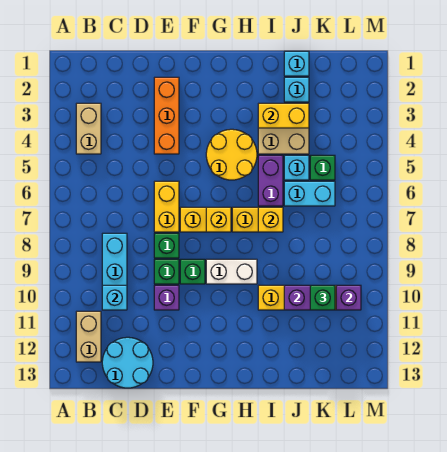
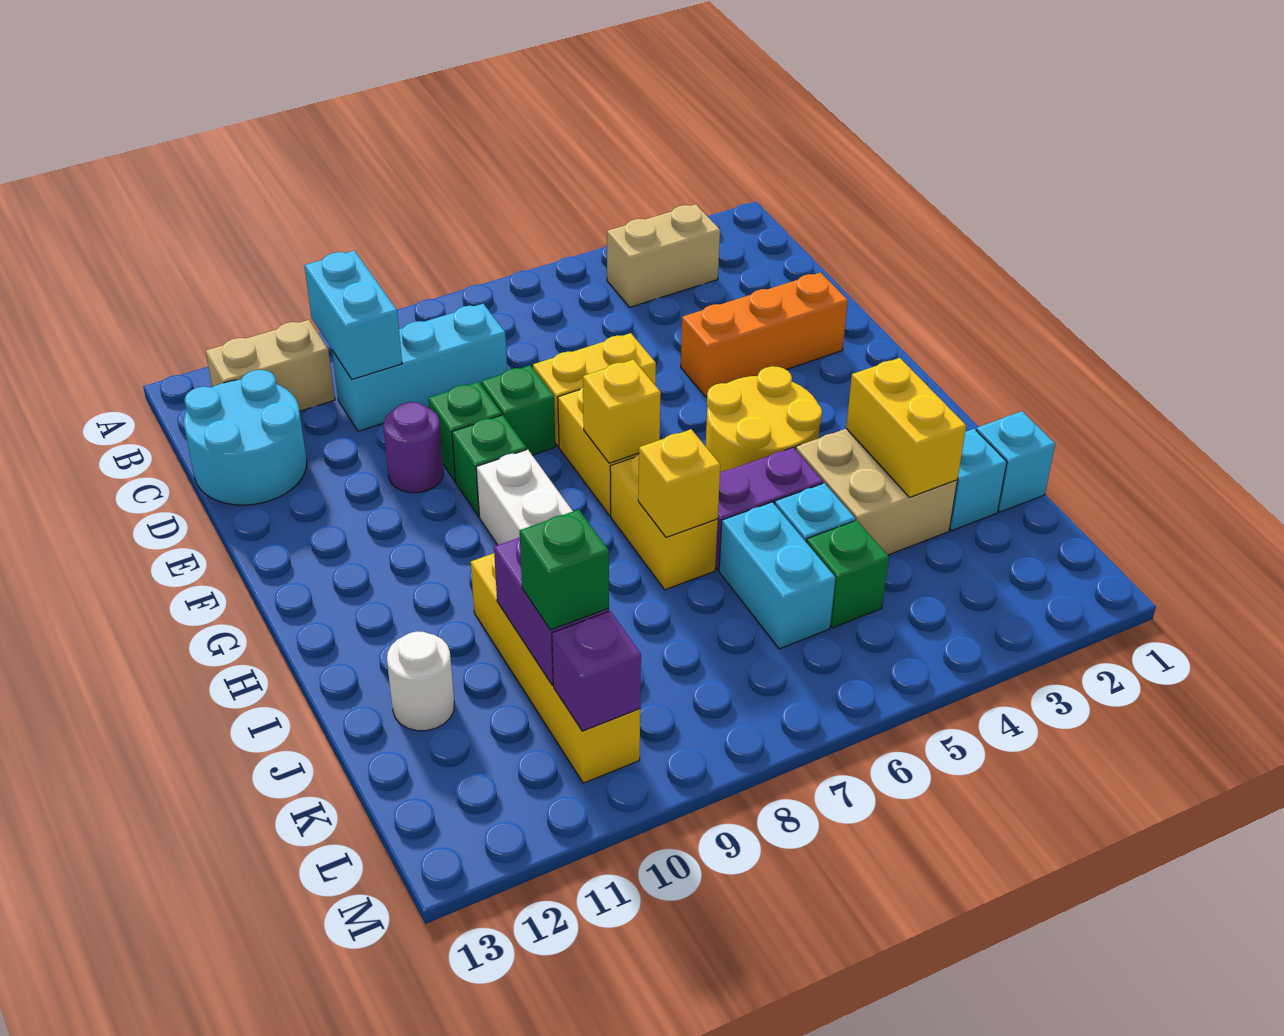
cyan brick C10 level 2 -> cyan brick B10:C10 level 2
purple brick E10 level 1 -> purple round brick E10 level 1
none -> white round brick J12 level 1

